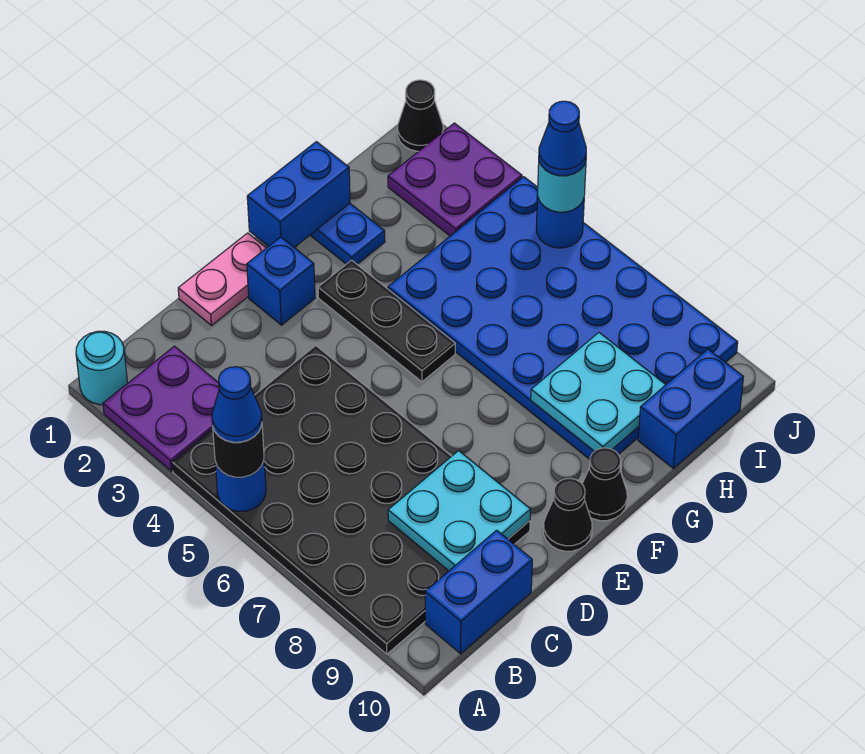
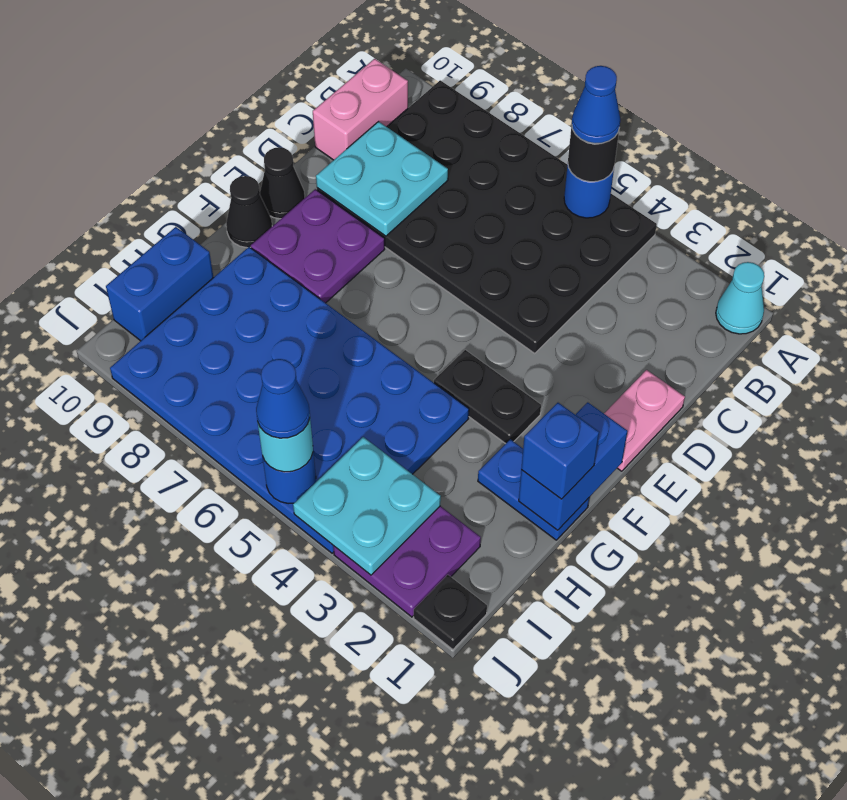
cyan round brick A1 level 1 -> cyan cone A1 level 1
purple plate A2:B3 level 1 -> purple plate E8:F9 level 1
blue brick B10:C10 level 1 -> pink brick B10:C10 level 1
blue brick E2 level 1 -> blue brick G1 level 3
black plate F3:F5 level 1 -> black plate F3:F4 level 1
cyan plate G8:H9 level 2 -> cyan plate I3:J4 level 2
black cone J1 level 1 -> black plate J1 level 1

